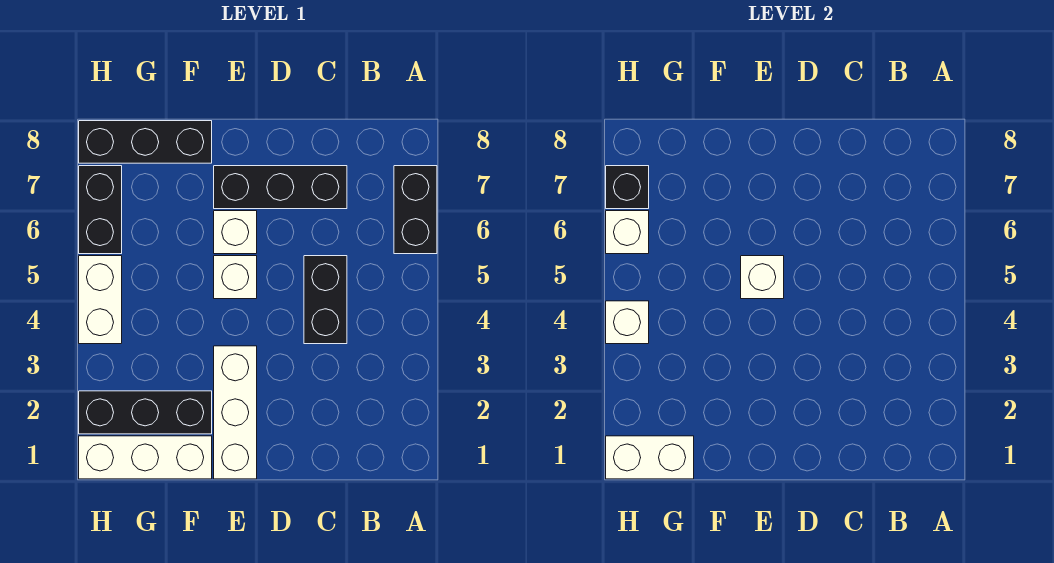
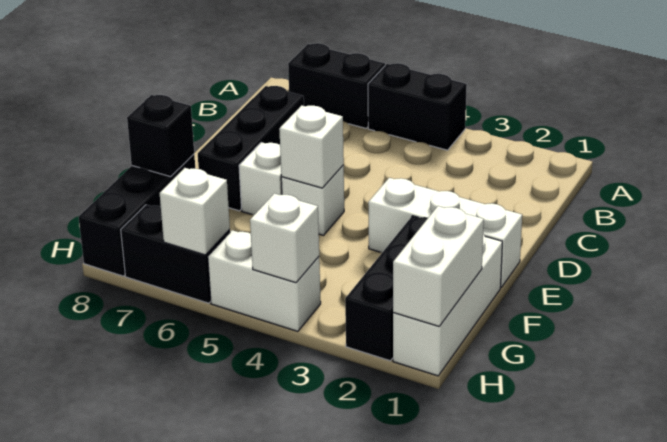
black brick C4:C5 level 1 -> black brick A4:A5 level 1
black brick H7 level 2 -> black brick F8 level 2

